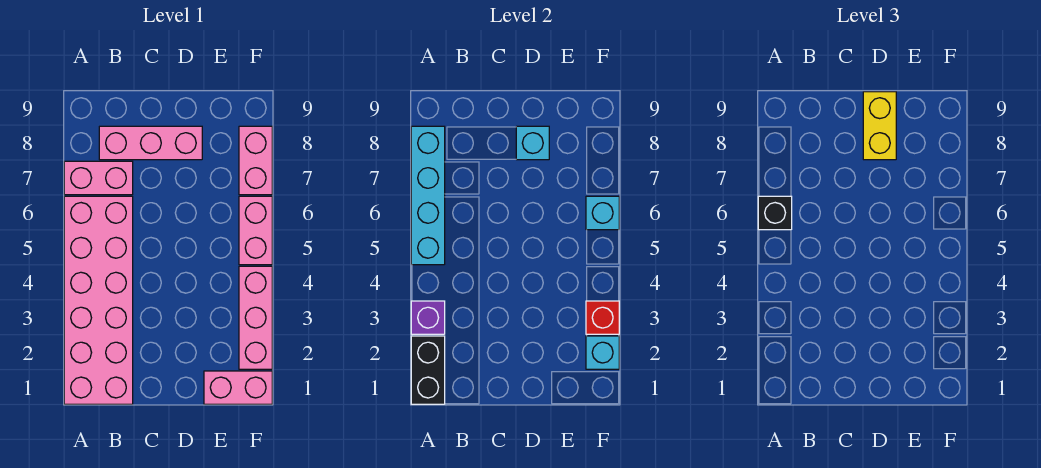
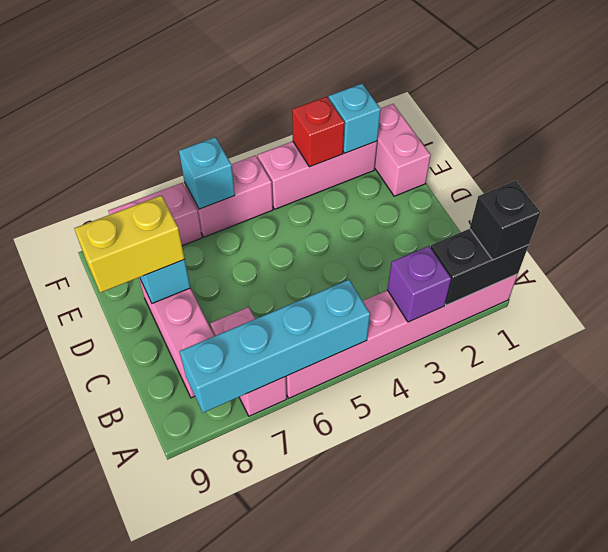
pink brick A1:B6 level 1 -> pink brick A1:A6 level 1
black brick A6 level 3 -> black brick A1 level 3

